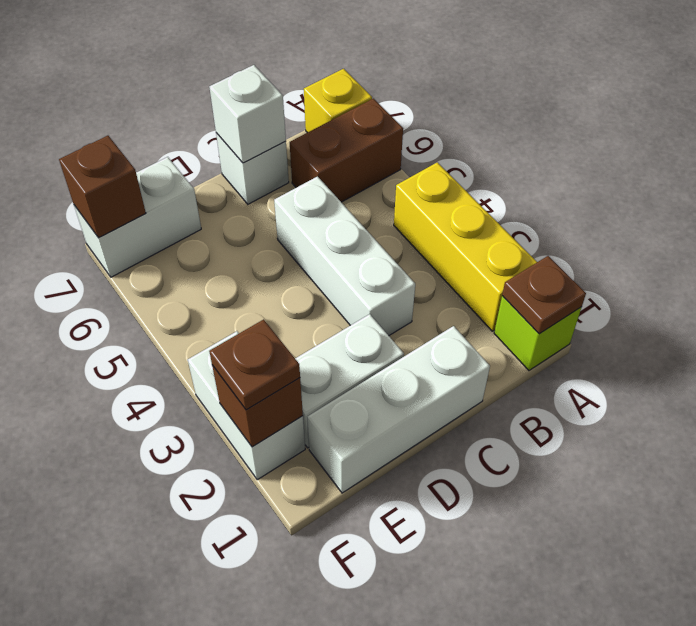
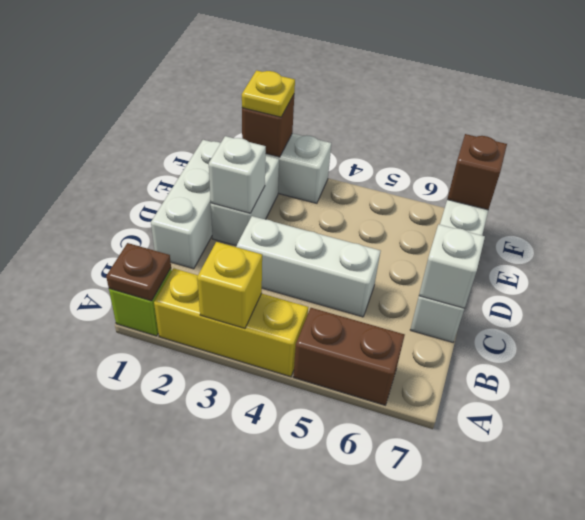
brown brick A6:B6 level 1 -> brown brick A5:A6 level 1
yellow brick A7 level 1 -> yellow brick A3 level 2
none -> white brick D2 level 2
brown plate F2 level 3 -> yellow plate F2 level 3

